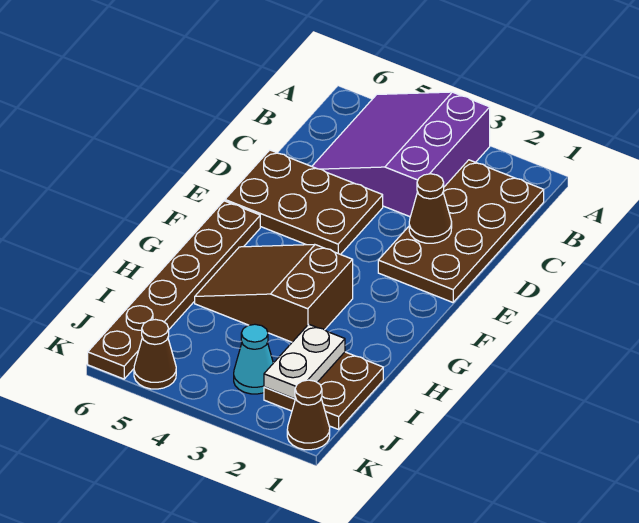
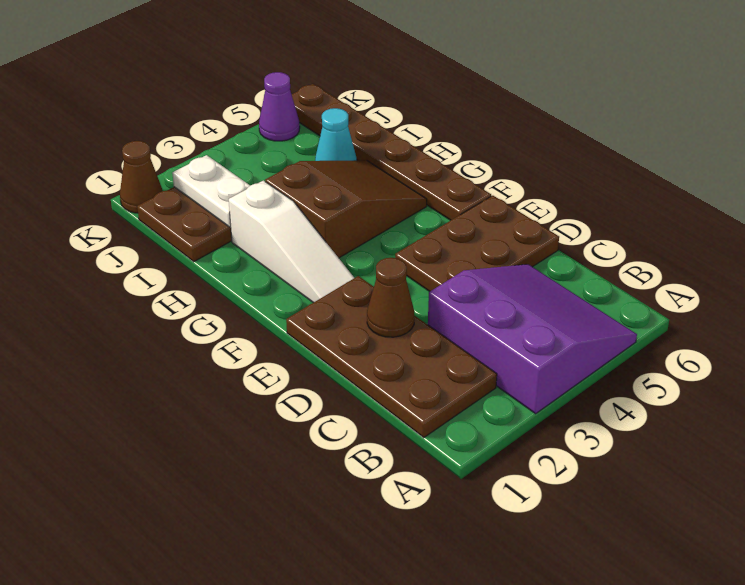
none -> white slope F2:H2 level 1 top H
cyan cone J3 level 1 -> cyan cone I5 level 1
brown cone K5 level 1 -> purple cone K5 level 1

